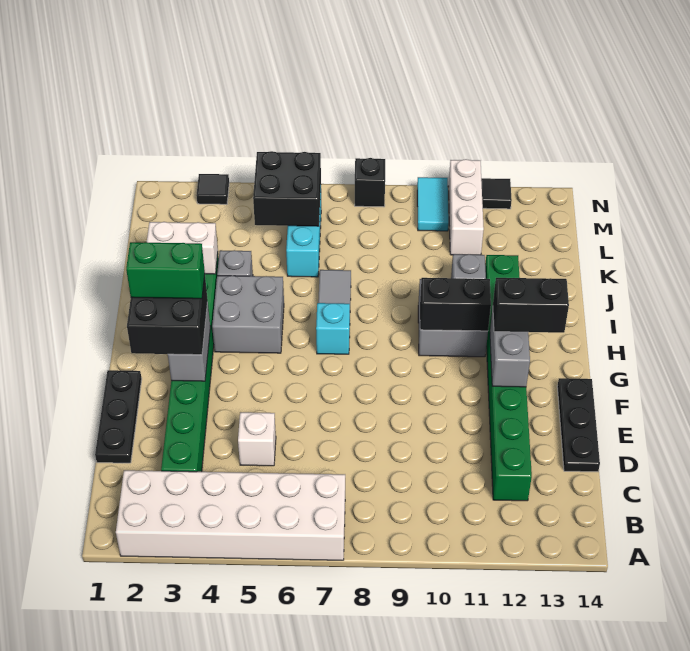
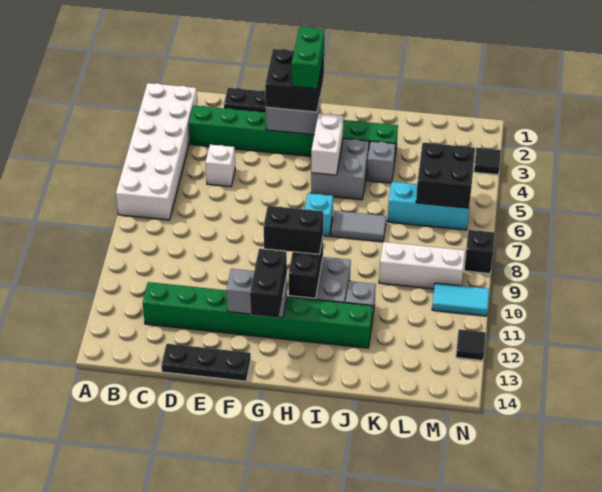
none -> black brick G10:H10 level 3
white brick J2:J3 level 2 -> white brick H4:H5 level 2
white brick L11:N11 level 1 -> white brick K9:M9 level 1

